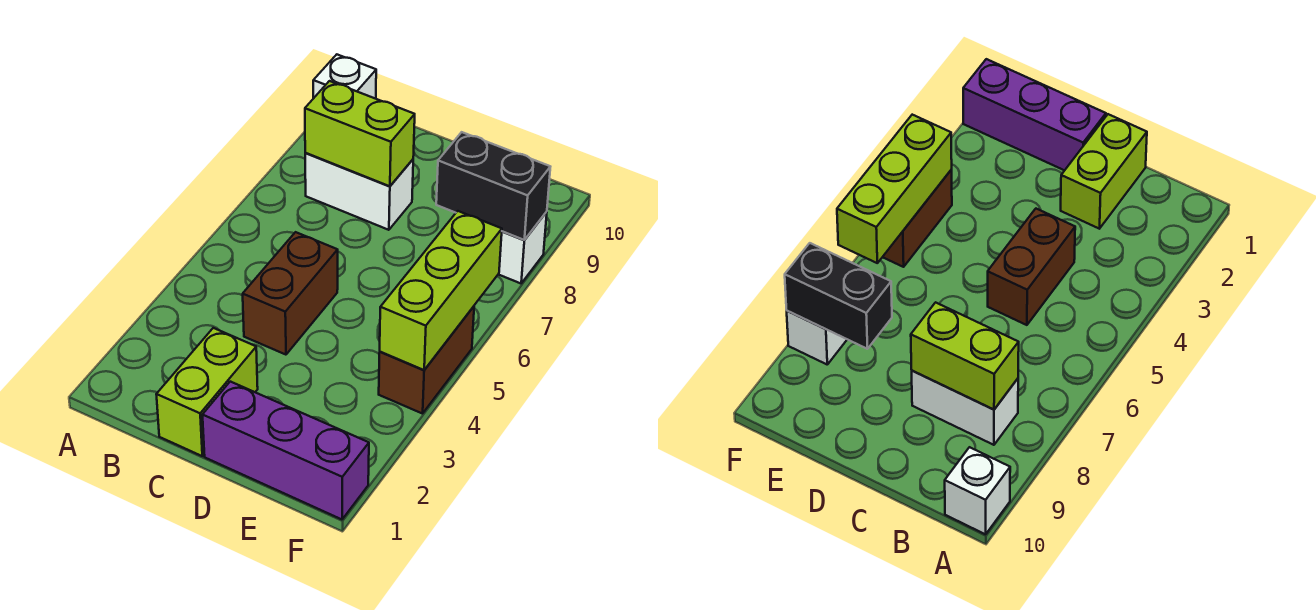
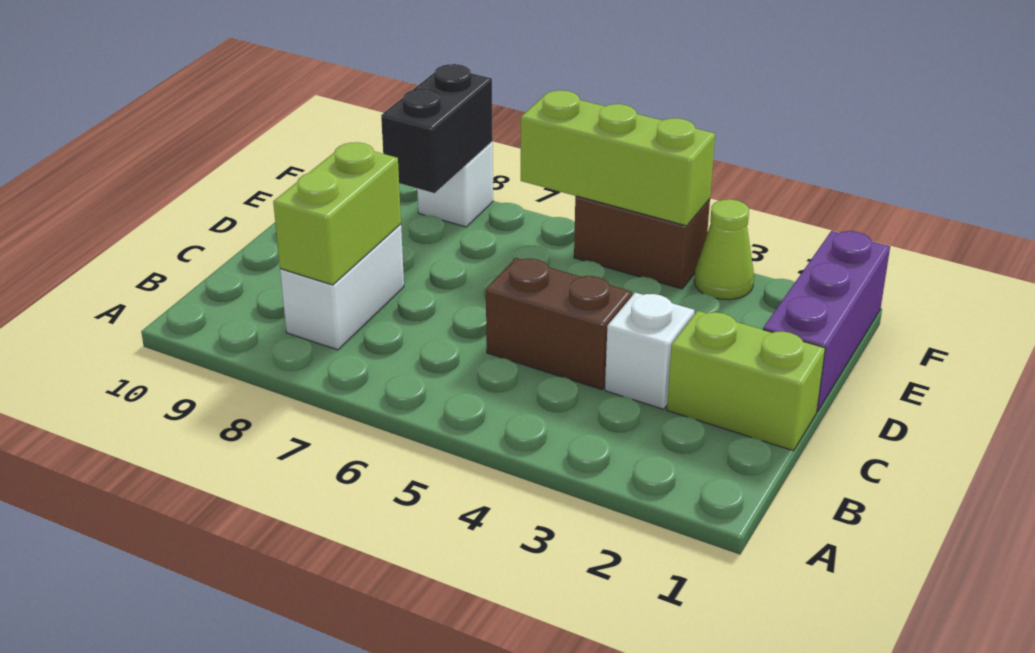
white brick A10 level 1 -> white brick C3 level 1
none -> lime cone F3 level 1

